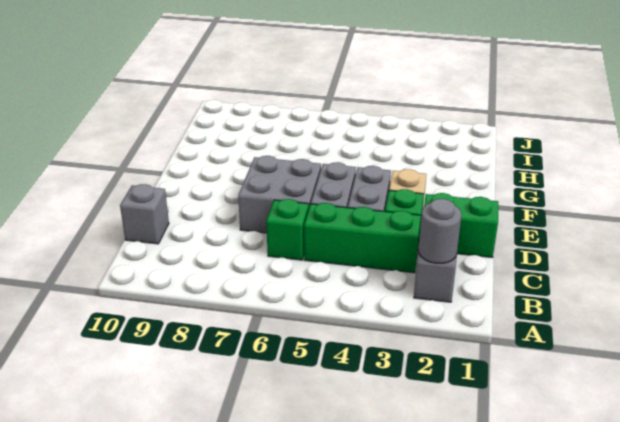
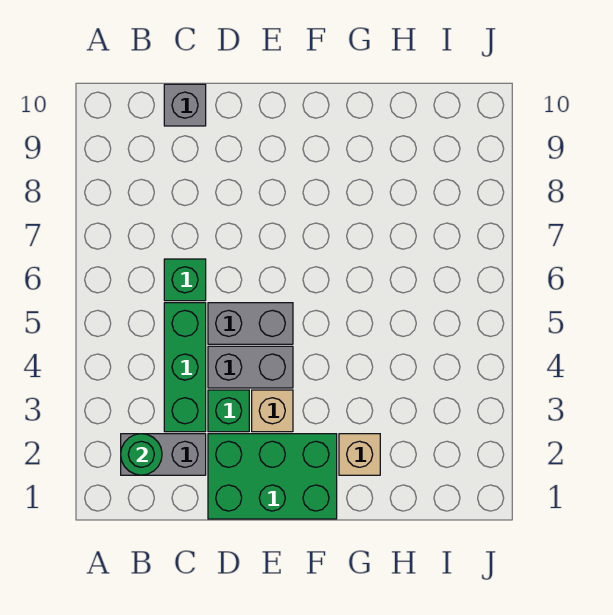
grey round brick B2 level 2 -> green round brick B2 level 2
green brick D1:D2 level 1 -> green brick D1:F2 level 1
grey brick D6:E7 level 1 -> none
none -> tan brick G2 level 1

